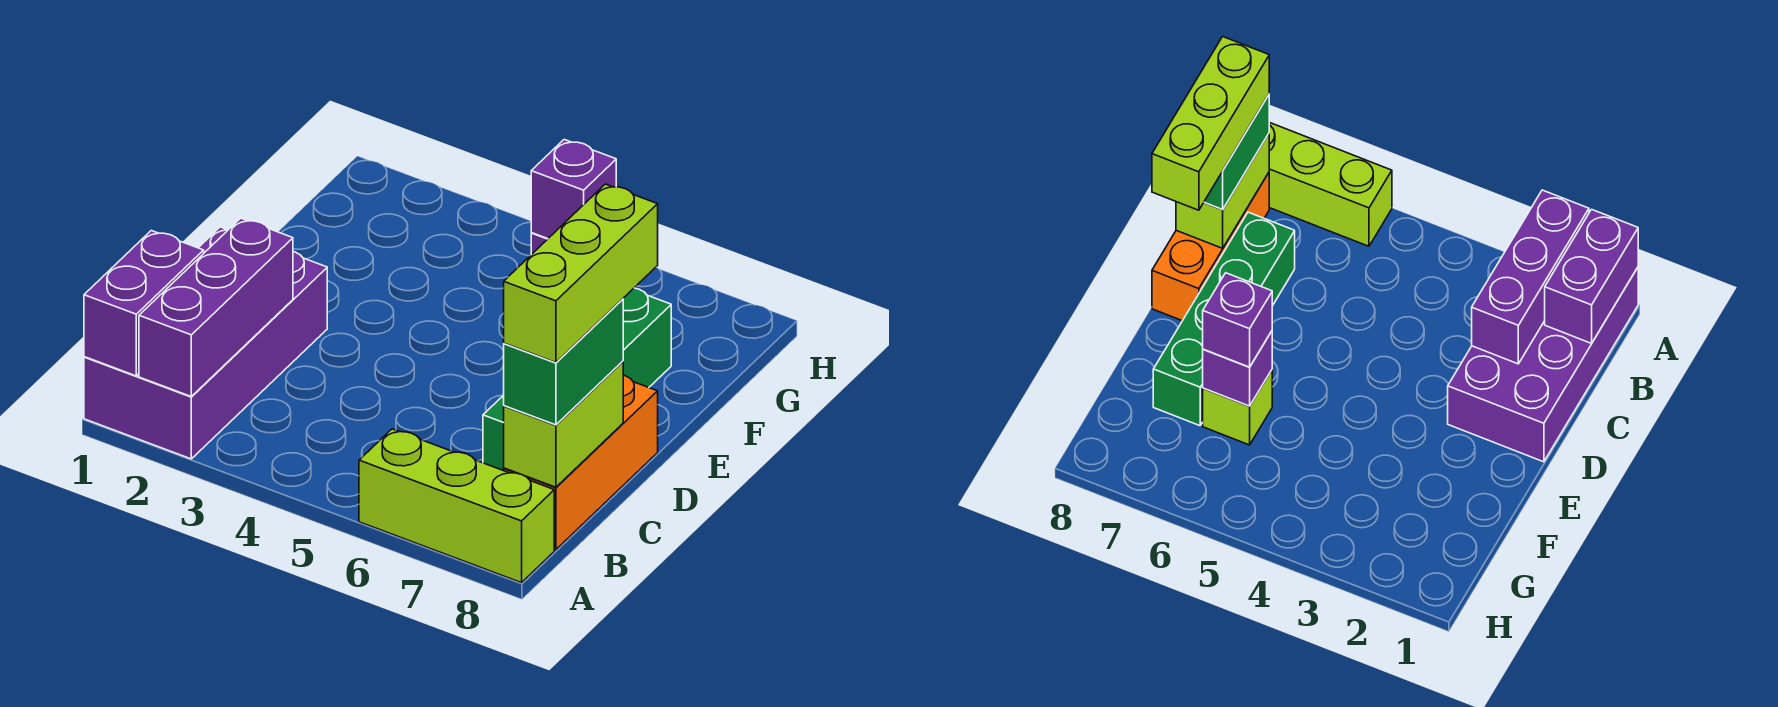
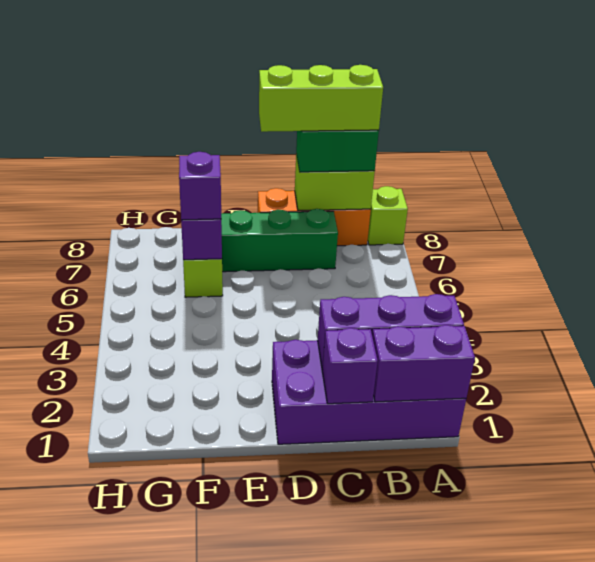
lime brick A6:A8 level 1 -> lime brick A8 level 1
none -> purple brick C1 level 2

